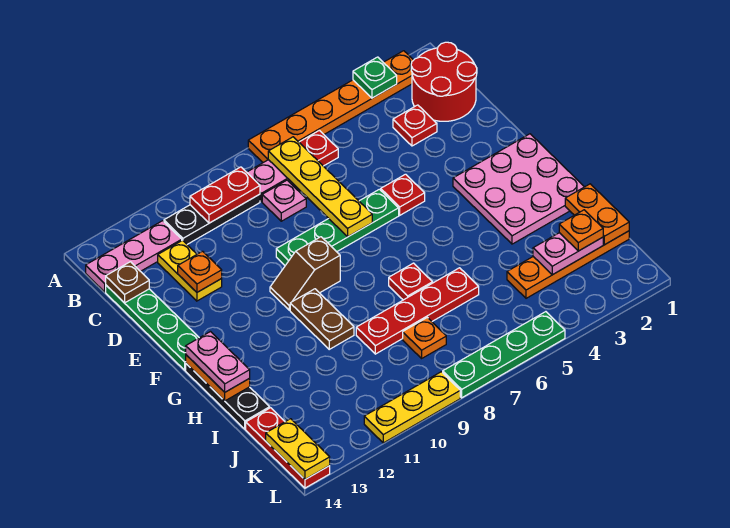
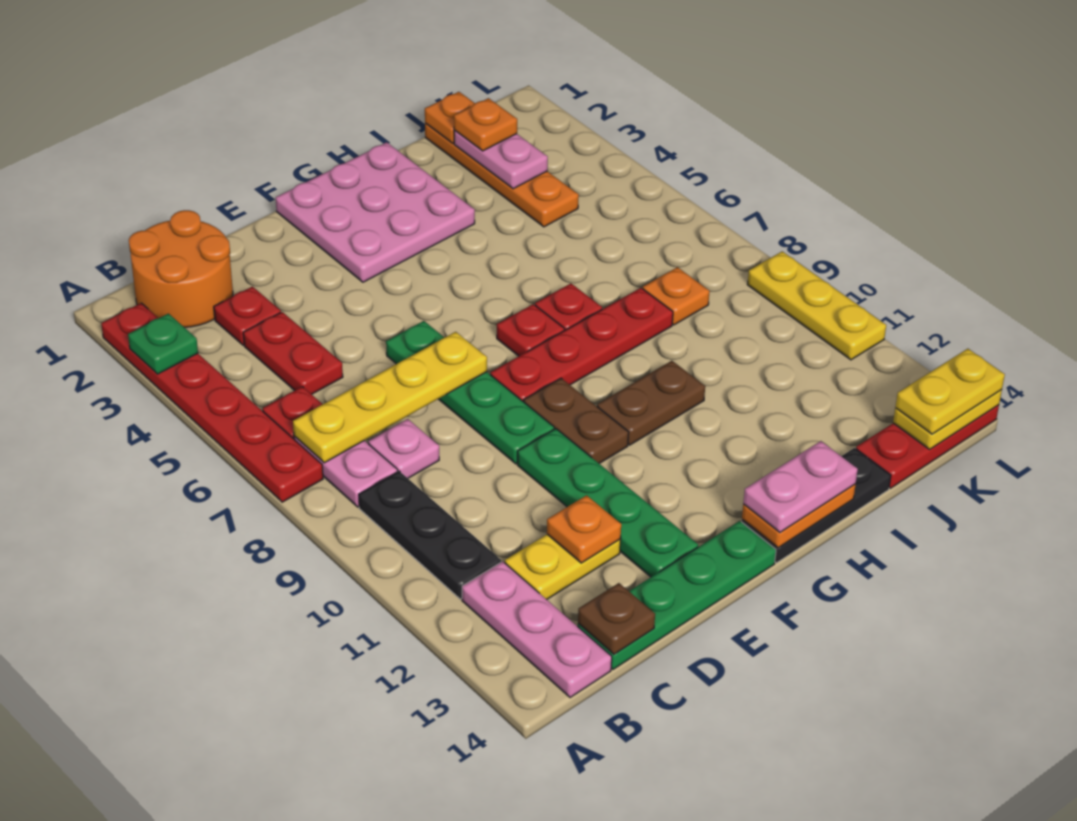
orange plate A2:A7 level 1 -> red plate A2:A7 level 1
red round brick B1:C2 level 1 -> orange round brick B1:C2 level 1
red plate B9:B10 level 2 -> red plate C4:C5 level 1
red plate E5 level 1 -> red plate G7 level 1
brown slope F9:F10 level 1 top 9 -> brown plate F9:F10 level 1
orange plate I1:J1 level 2 -> orange plate J1 level 2
red plate I6:I9 level 1 -> red plate F8:I8 level 1
none -> yellow plate K14:L14 level 3
green plate L5:L8 level 1 -> green plate E10:E13 level 1

